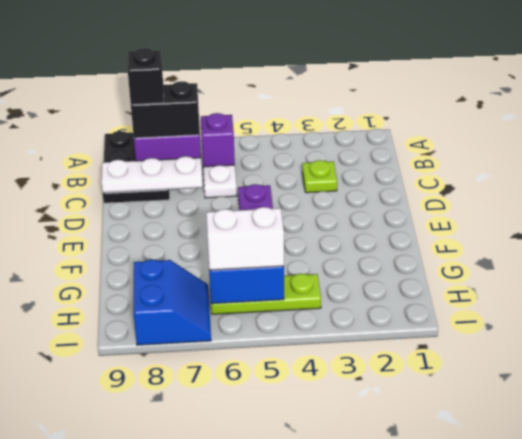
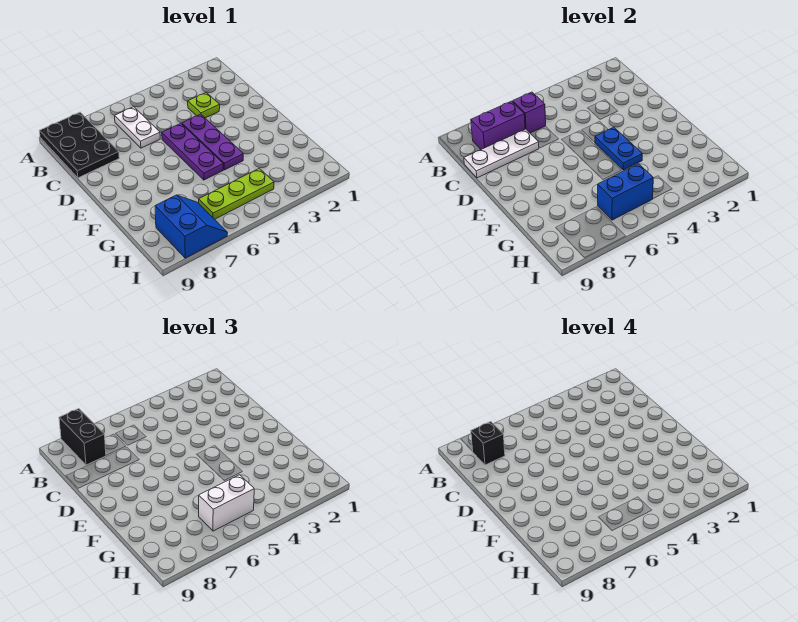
black brick B7:B8 level 3 -> black brick A8:B8 level 3
none -> purple plate D4:F4 level 1
none -> blue plate E4:F4 level 2

